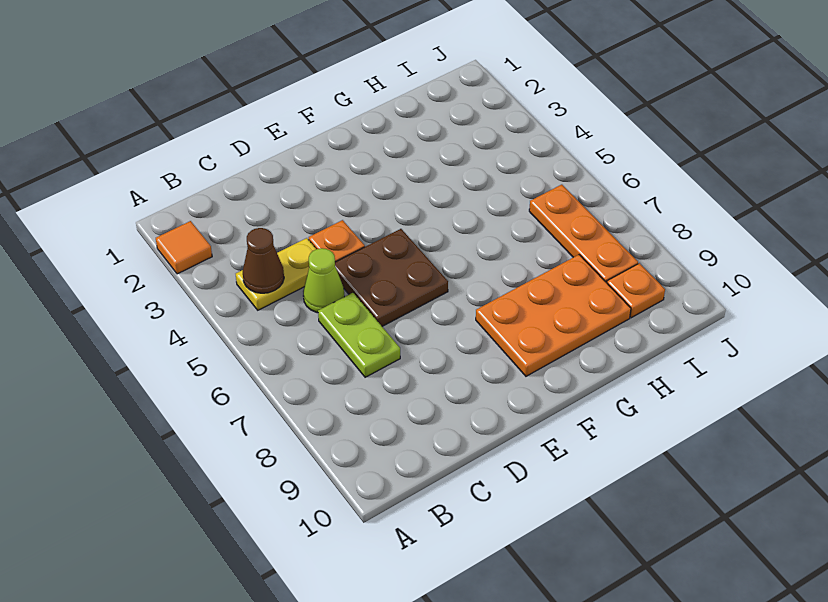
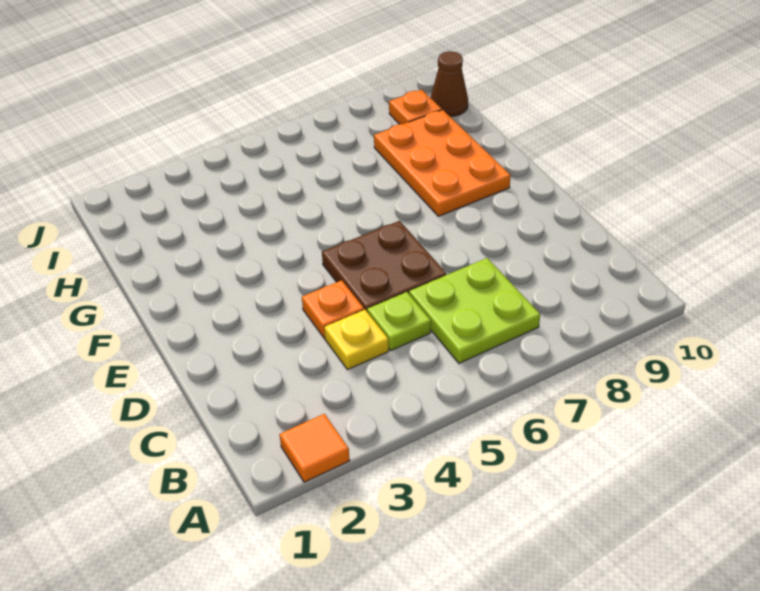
yellow plate B4:C4 level 1 -> yellow plate C4 level 1
brown cone B4 level 2 -> brown cone I10 level 1
lime cone C5 level 1 -> lime plate C5 level 1
lime plate C6:C7 level 1 -> lime plate B6:C7 level 1
orange plate I6:I8 level 1 -> none

